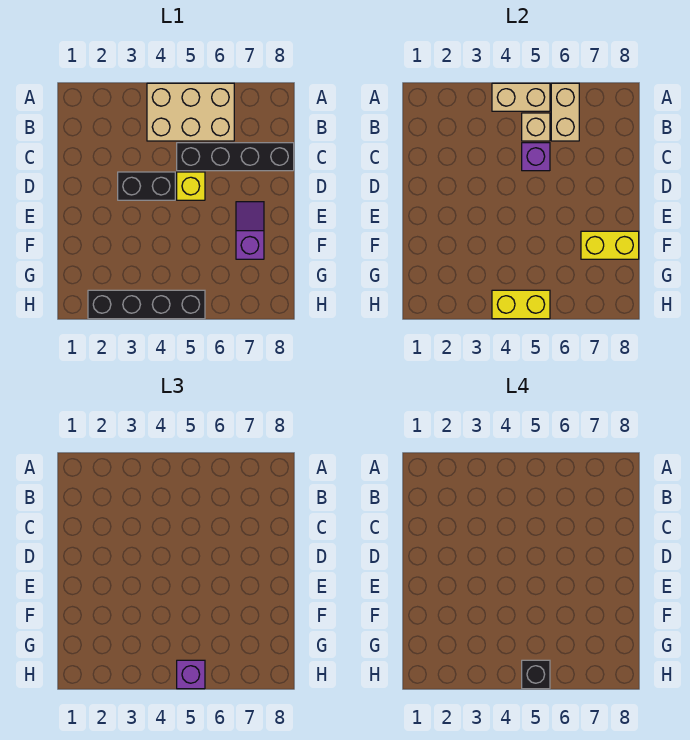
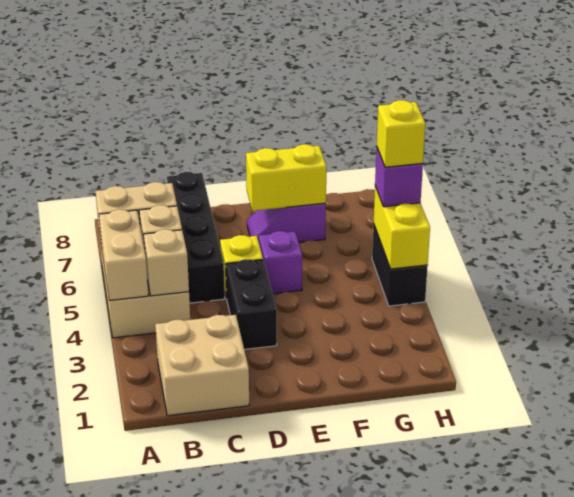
none -> tan brick B1:C2 level 1
none -> tan brick B4 level 2
purple brick C5 level 2 -> purple brick E5 level 1
yellow brick F7:F8 level 2 -> yellow brick E7:F7 level 2
black brick H2:H5 level 1 -> black brick H4:H5 level 1
black brick H5 level 4 -> yellow brick H5 level 4

